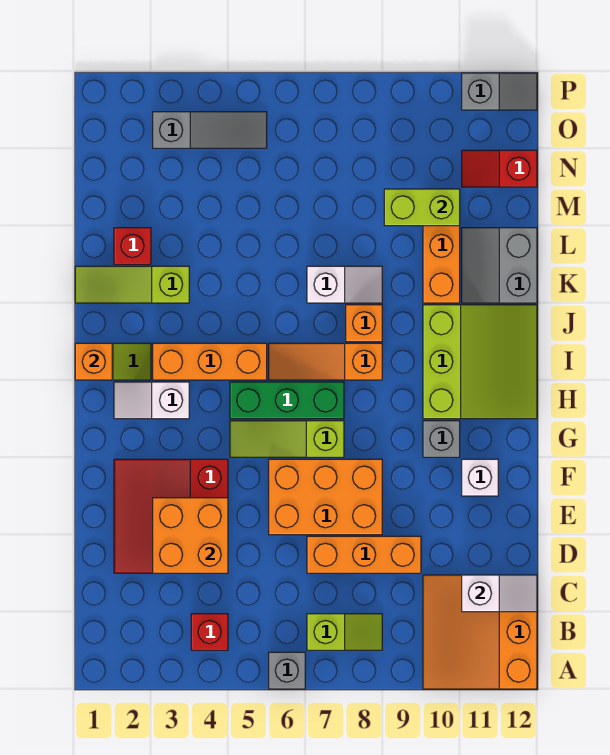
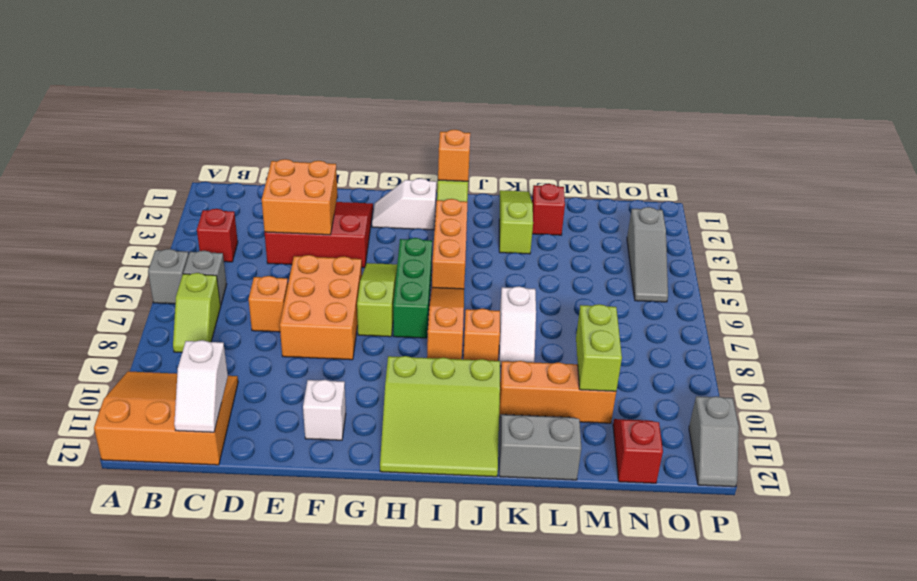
orange brick D7:D9 level 1 -> orange brick D7 level 1
grey brick G10 level 1 -> grey brick B6 level 1
white slope H2:H3 level 1 top 3 -> white slope G2:H2 level 1 top H

